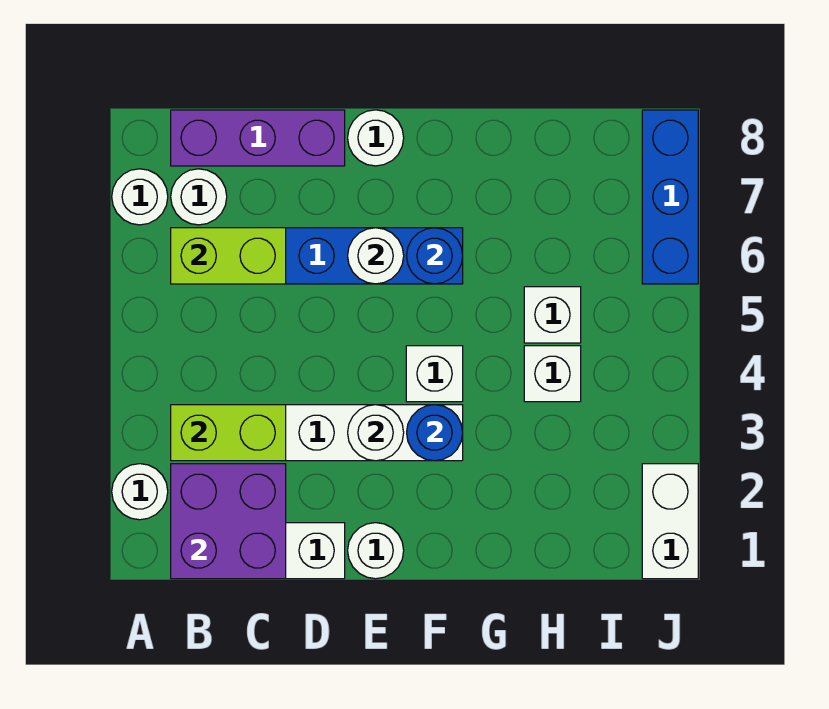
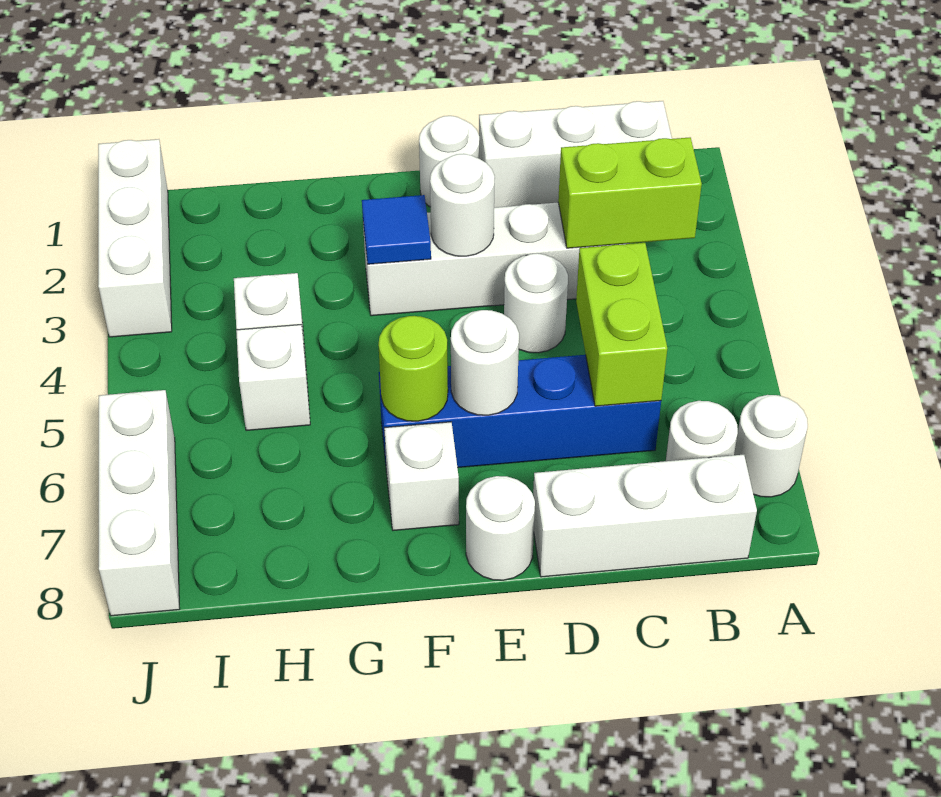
white round brick A2 level 1 -> white round brick D4 level 1
purple brick B1:C2 level 2 -> none
lime brick B6:C6 level 2 -> lime brick C5:C6 level 2
purple brick B8:D8 level 1 -> white brick B8:D8 level 1
blue round brick F3 level 2 -> blue tile F3 level 2
white brick F4 level 1 -> white brick F7 level 1
blue round brick F6 level 2 -> lime round brick F6 level 2
white brick J1:J2 level 1 -> white brick J1:J3 level 1
blue brick J6:J8 level 1 -> white brick J6:J8 level 1

